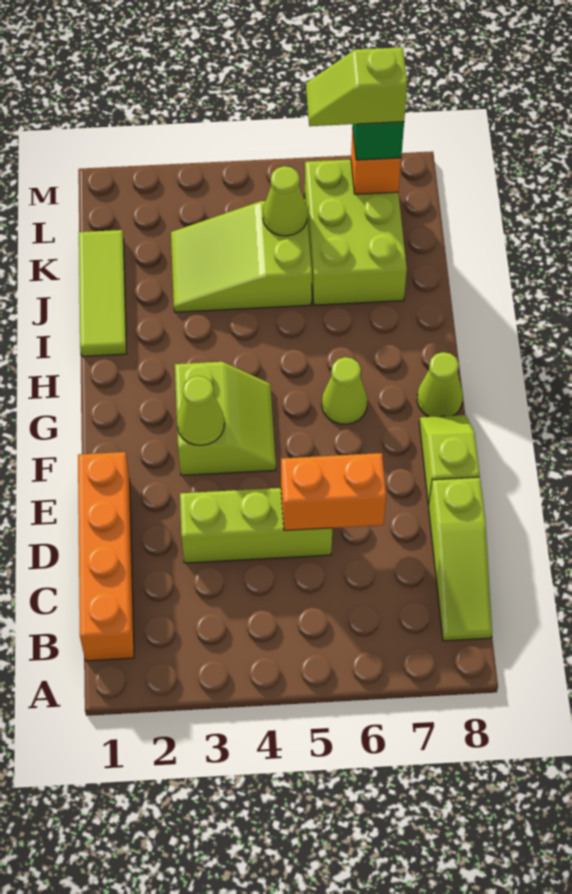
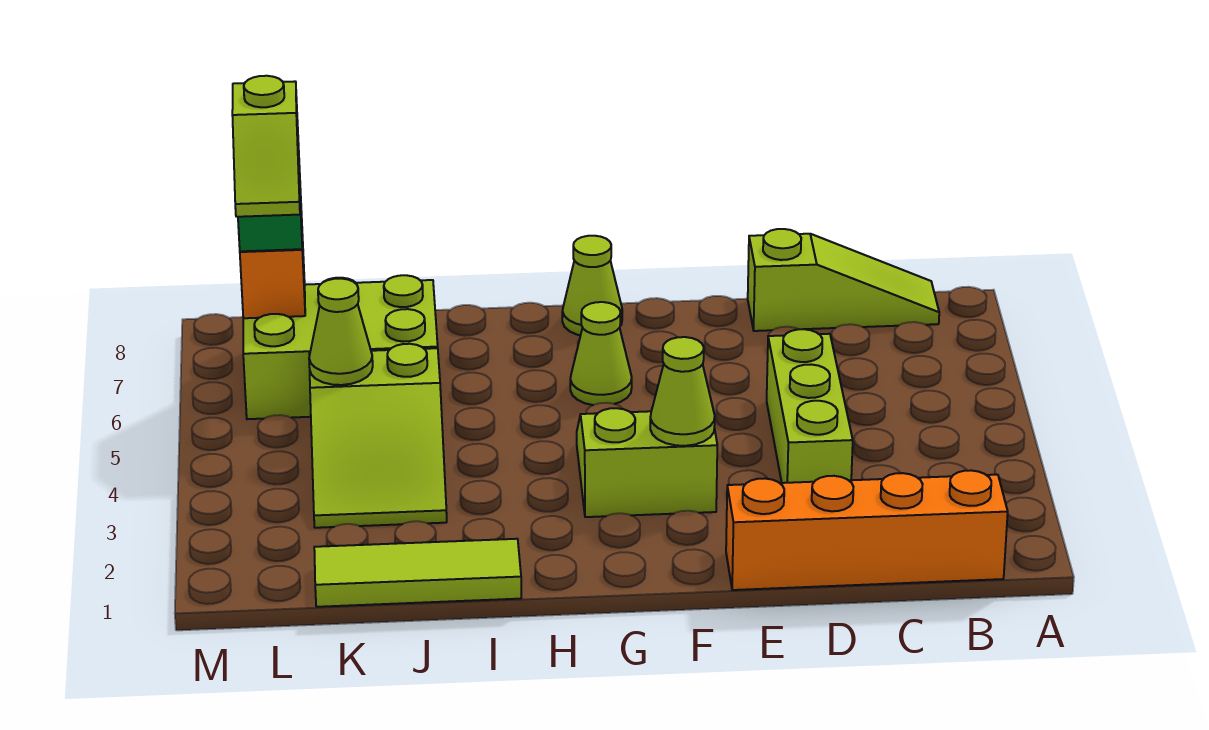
orange brick D5:D6 level 2 -> none
lime slope E8:F8 level 1 top E -> none

